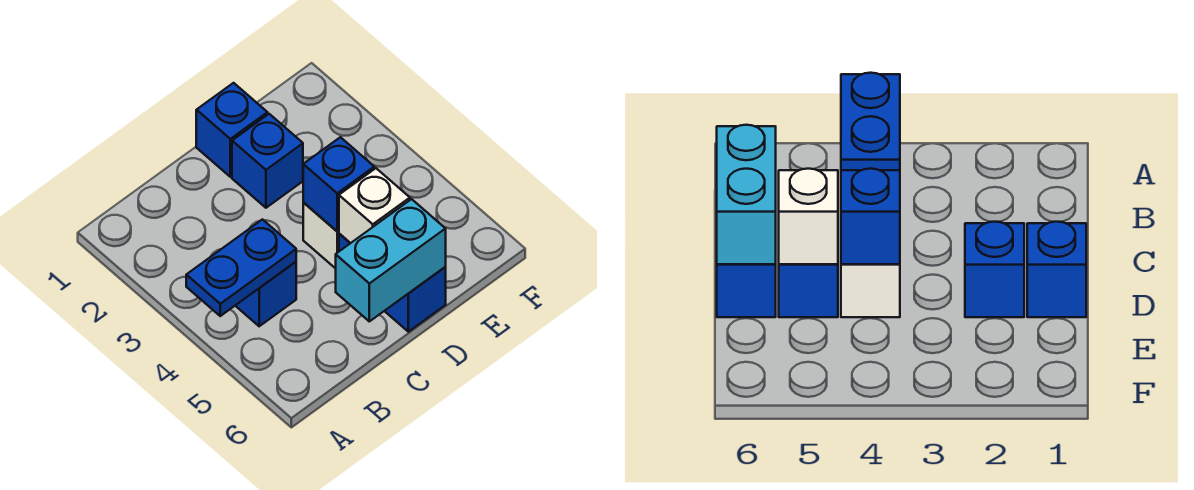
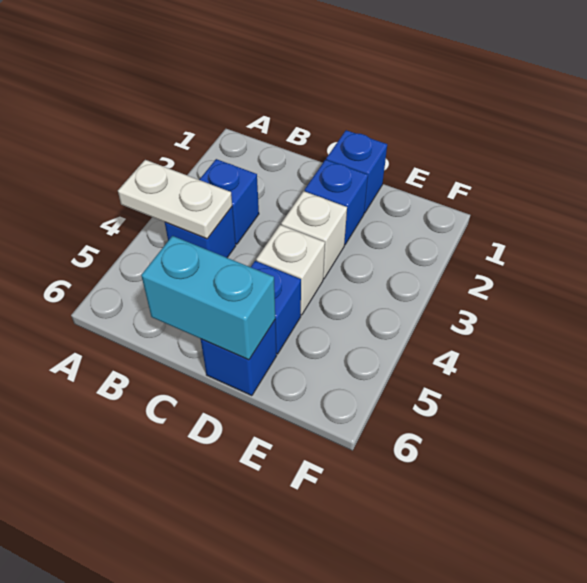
blue plate A4:B4 level 2 -> white plate A4:B4 level 2
blue brick D4 level 2 -> blue brick B3 level 1
white brick D5 level 2 -> white brick D3 level 1

